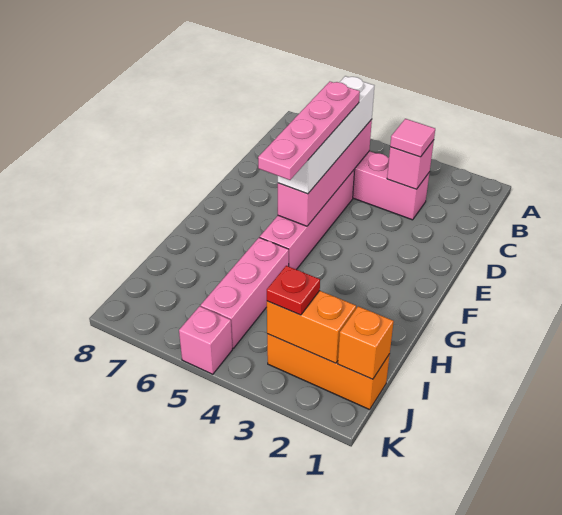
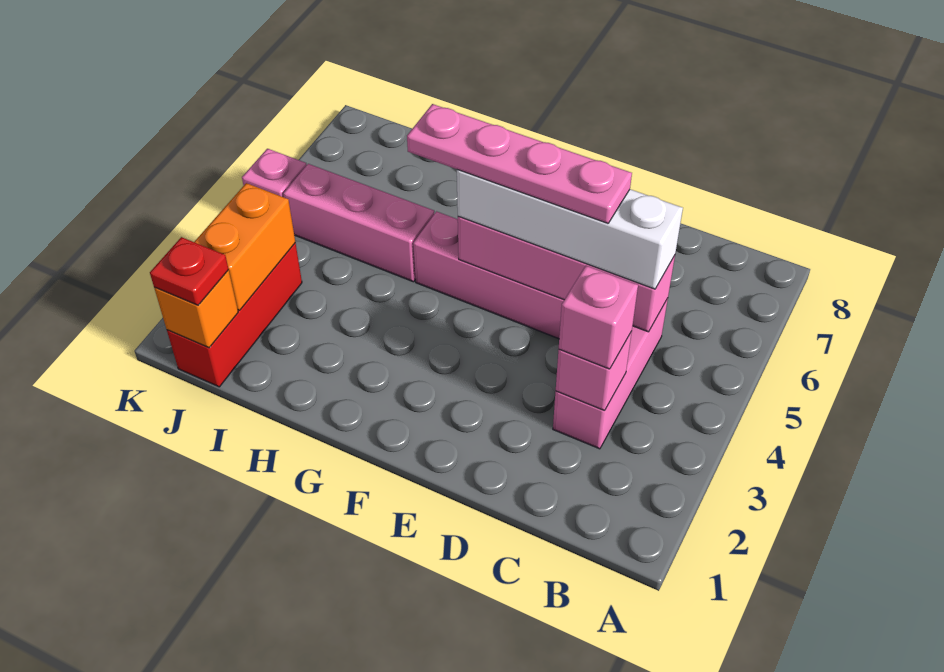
pink tile C3 level 3 -> pink brick C3 level 3
orange brick J1:J3 level 1 -> red brick J1:J3 level 1
red plate J3 level 3 -> red plate J1 level 3

